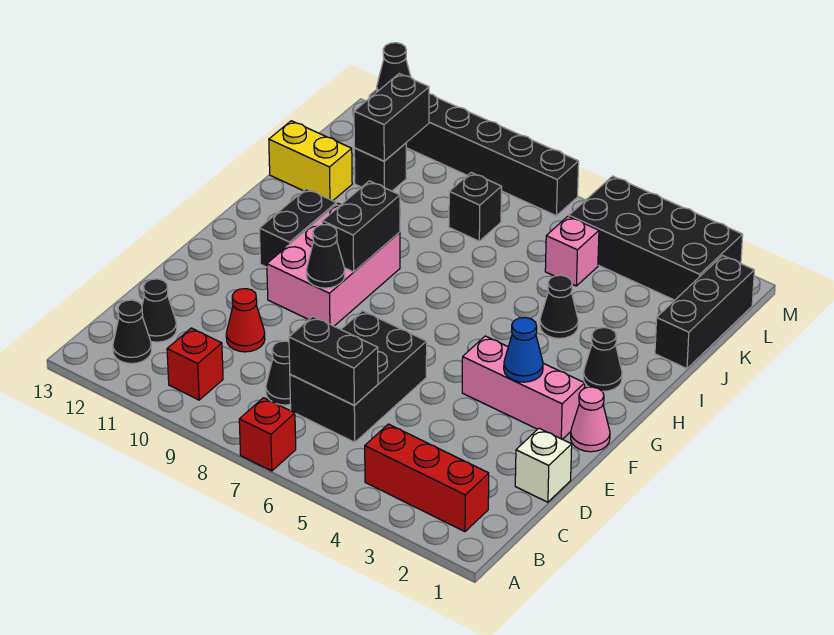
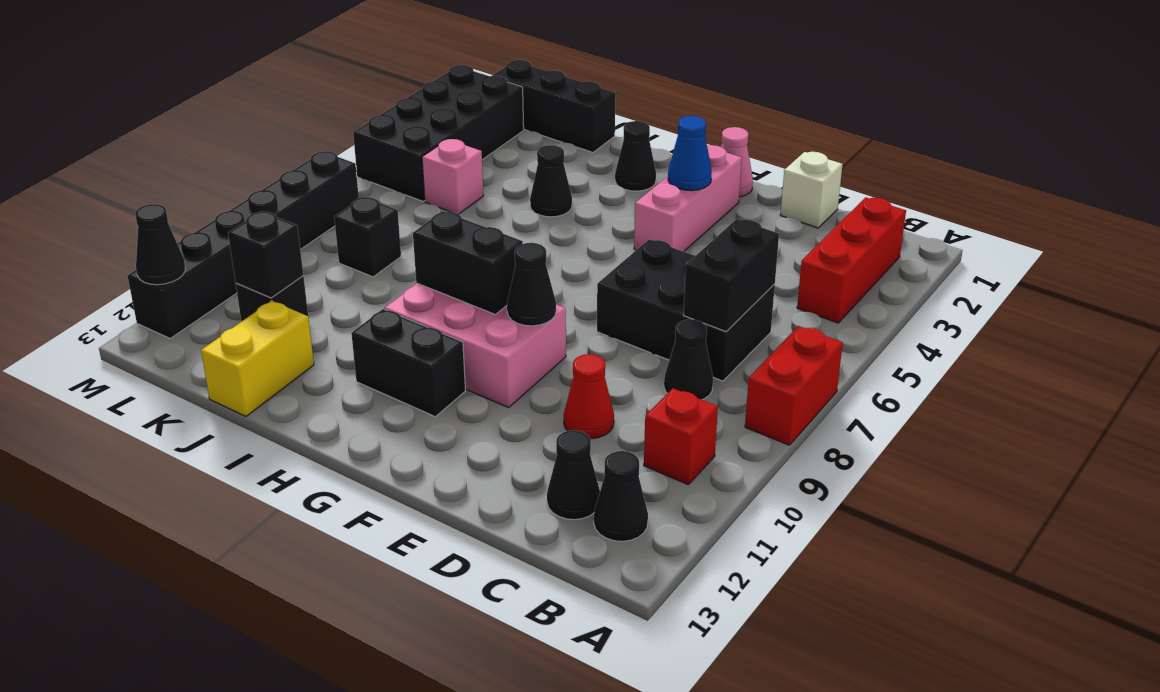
red brick A7 level 1 -> red brick A7:A8 level 1
black brick K11:L11 level 2 -> black brick K11 level 2

